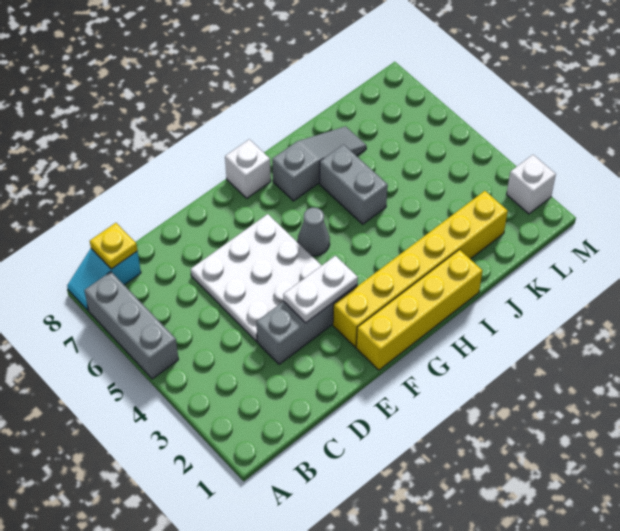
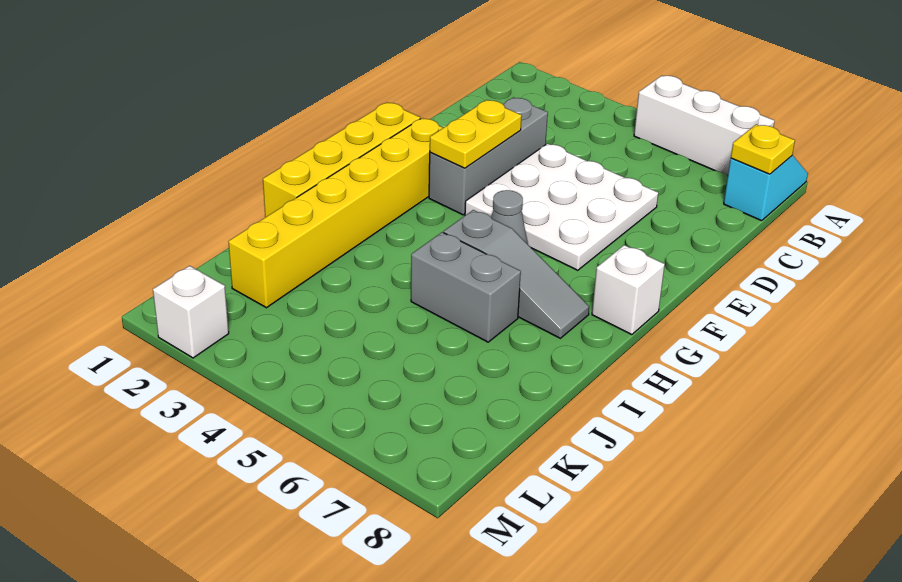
grey brick A5:A7 level 1 -> white brick A5:A7 level 1
white plate E3:F3 level 2 -> yellow plate E3:F3 level 2
grey slope H7:J7 level 1 top H -> grey slope H5:H7 level 1 top 5

